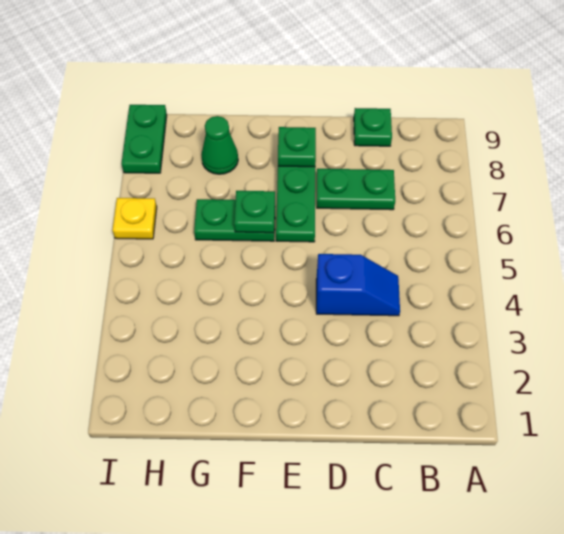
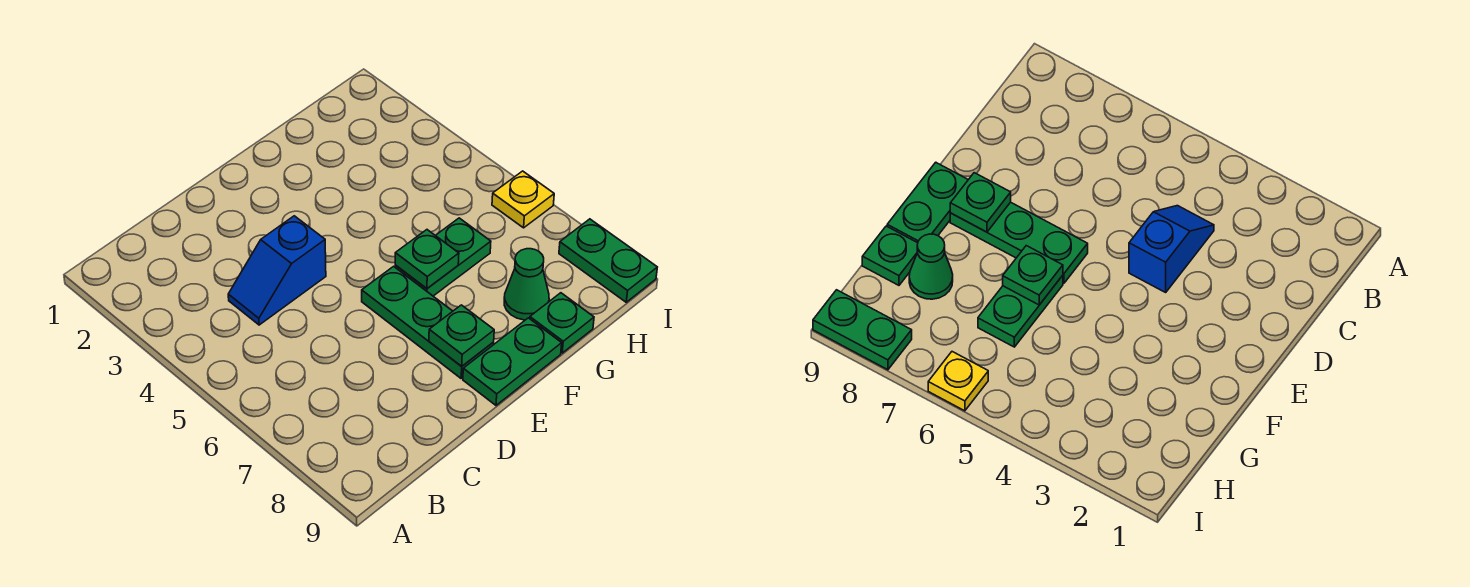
green plate C7:D7 level 1 -> green plate E9:F9 level 1
green plate C9 level 1 -> green plate G9 level 1

